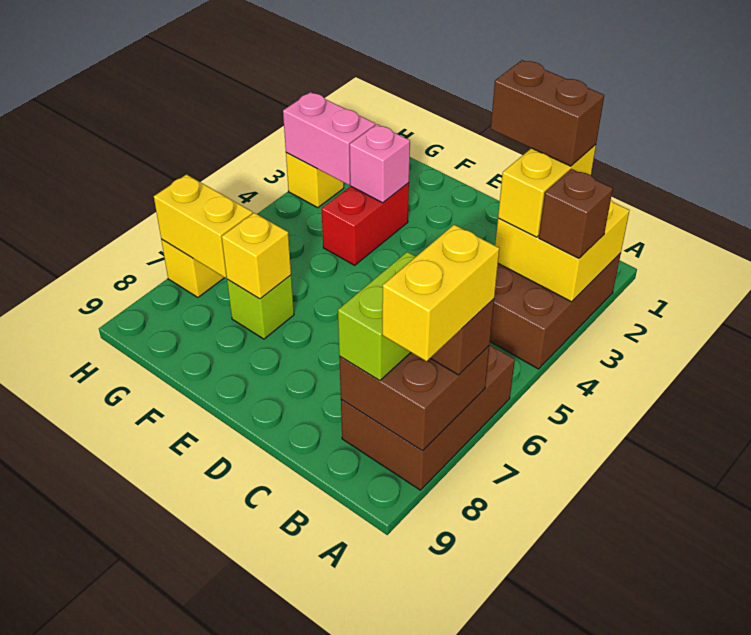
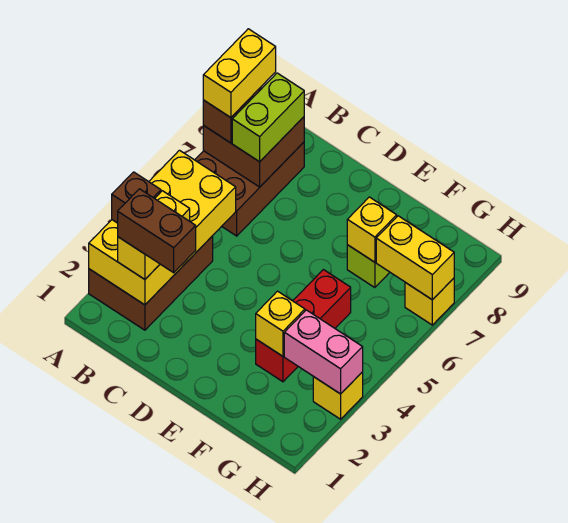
yellow brick A2:B3 level 2 -> yellow brick A2:B5 level 2
red brick F3:F4 level 1 -> red brick F3:F5 level 1
pink brick F3 level 2 -> yellow brick F3 level 2

